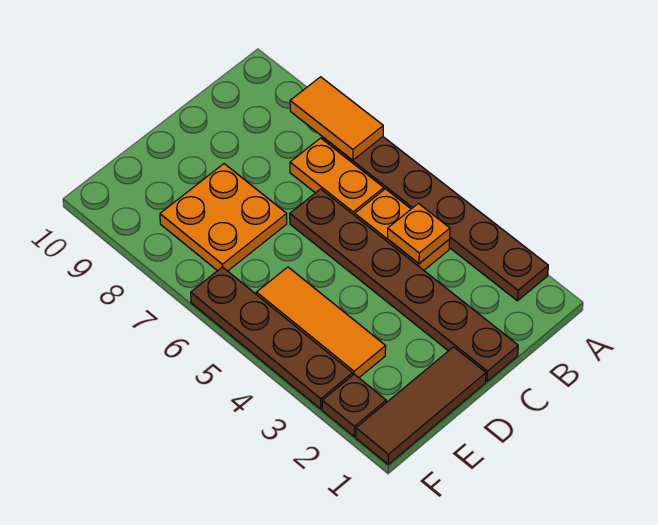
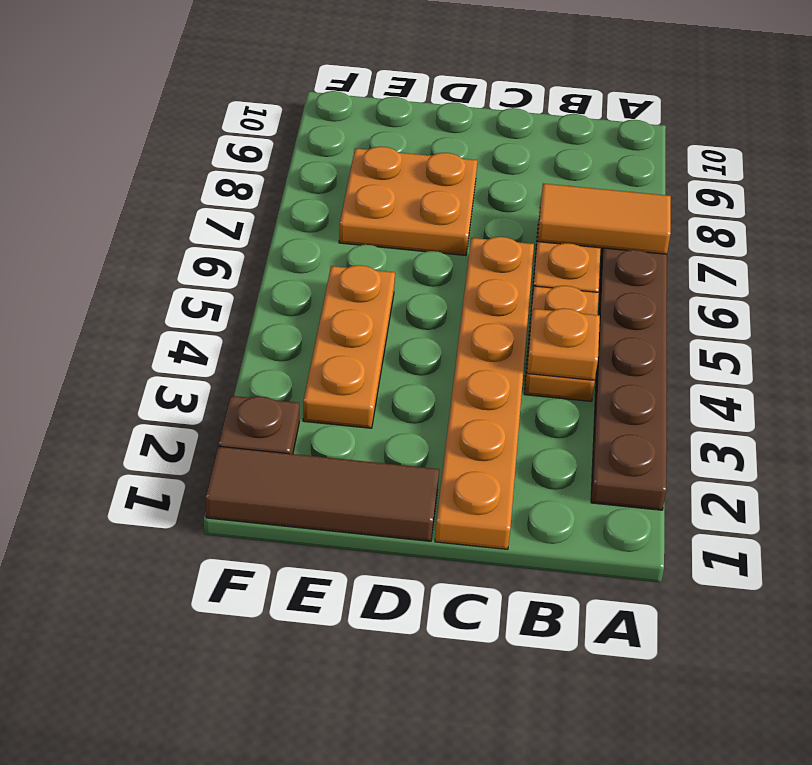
orange tile A7:A8 level 2 -> orange tile A7:B7 level 2
brown plate C1:C6 level 1 -> orange plate C1:C6 level 1
orange tile E3:E5 level 1 -> orange plate E3:E5 level 1
brown plate F3:F6 level 1 -> none

